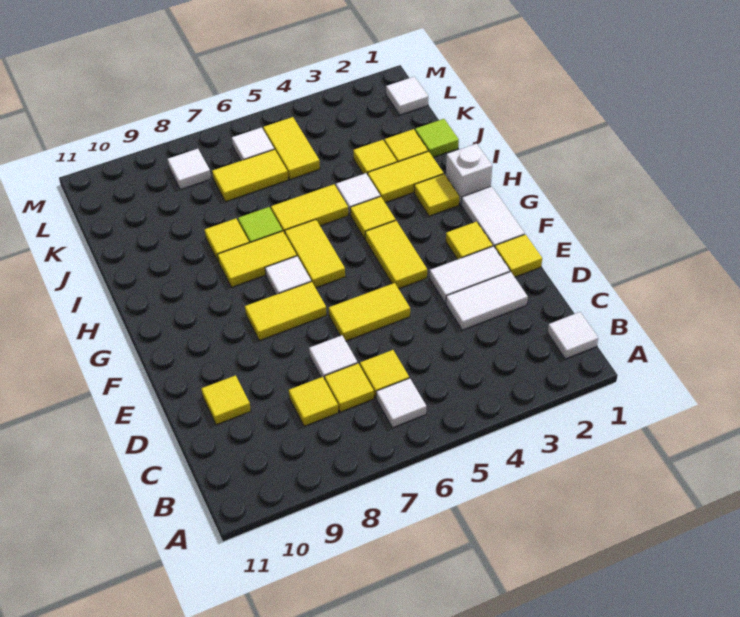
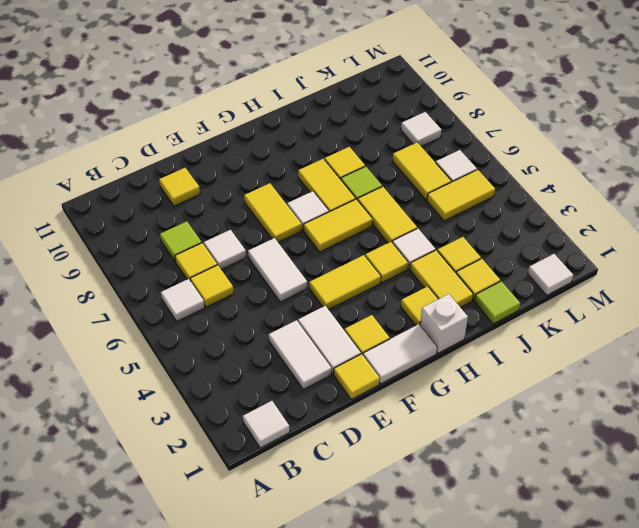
yellow tile C8 level 1 -> lime tile C8 level 1
yellow tile E5:E6 level 1 -> white tile E5:E6 level 1

